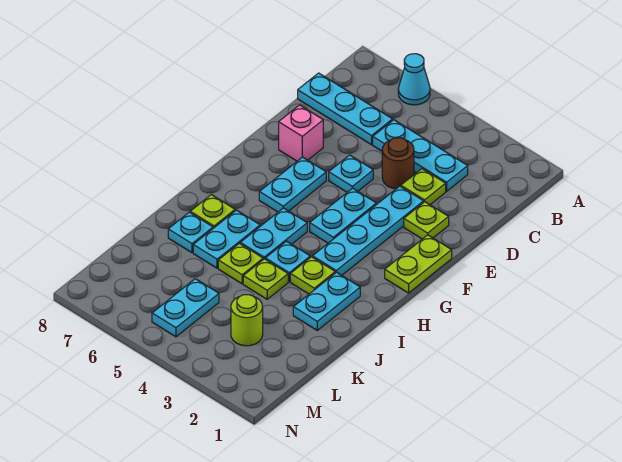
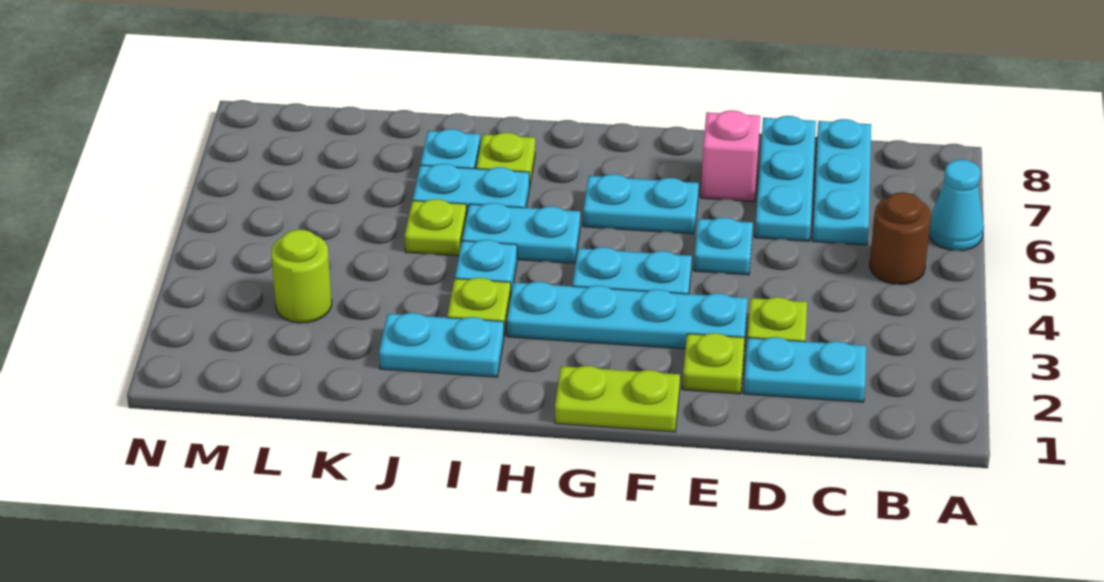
cyan plate C3:C5 level 1 -> cyan plate D6:D8 level 1
brown round brick D4 level 1 -> brown round brick B5 level 1
lime plate J4 level 1 -> none
cyan plate L5:M5 level 1 -> cyan plate C2:D2 level 1

